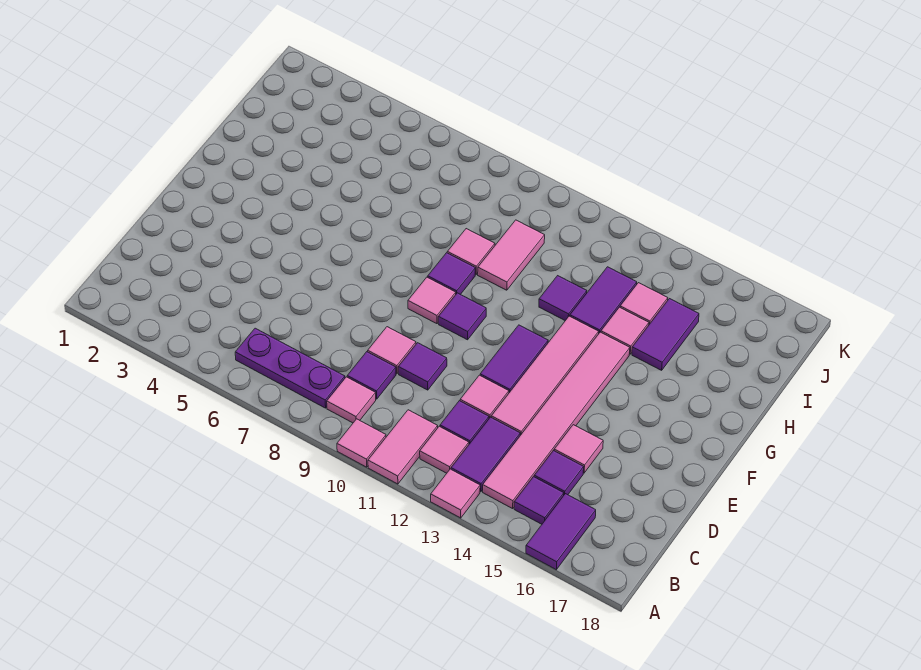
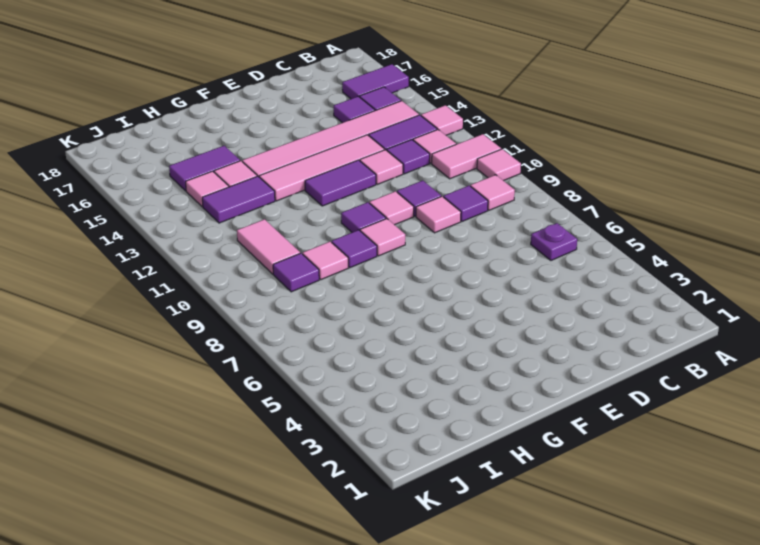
purple plate B6:B8 level 1 -> purple plate B6 level 1
pink tile D15 level 1 -> pink tile E10 level 1
pink tile H10:I10 level 1 -> pink tile I10:I11 level 1
purple tile H12 level 1 -> purple tile I9 level 1

